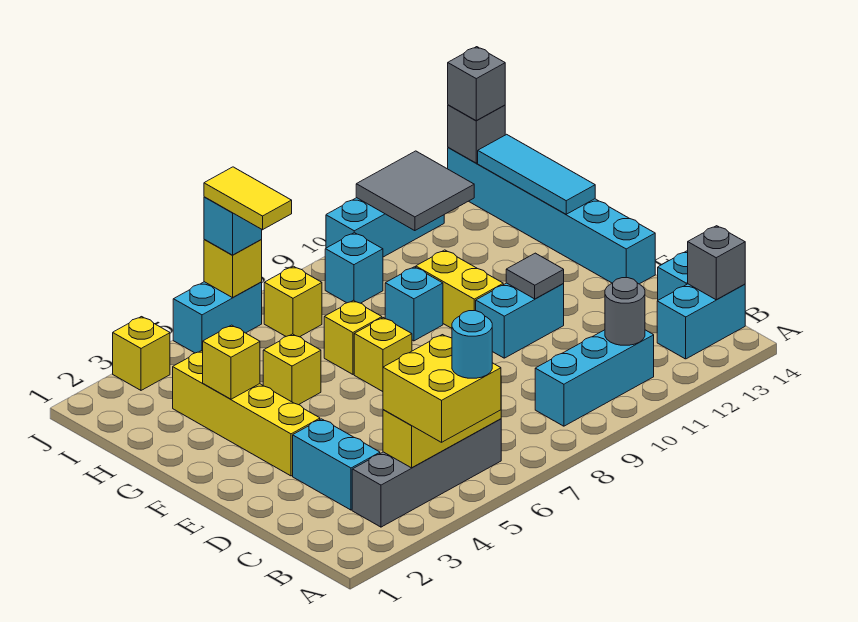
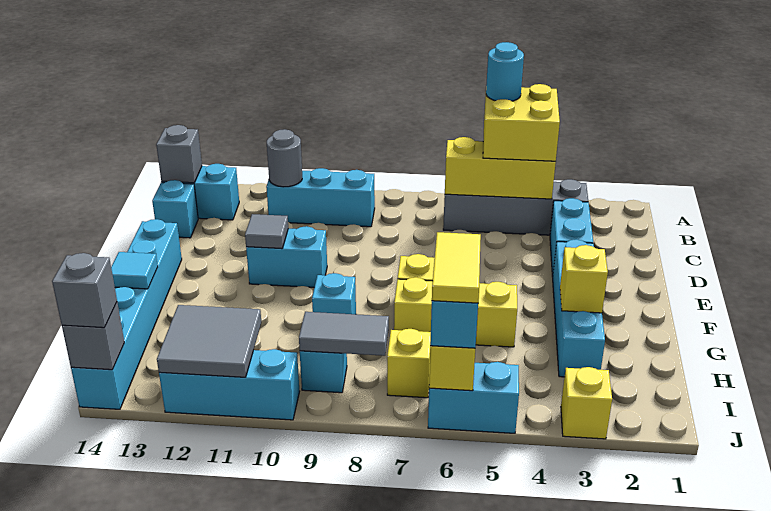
yellow brick E3:H3 level 1 -> cyan brick E3:H3 level 1
yellow brick F10:G10 level 1 -> none
cyan tile G14:I14 level 2 -> cyan tile G14 level 2
none -> grey tile I8:I9 level 2

